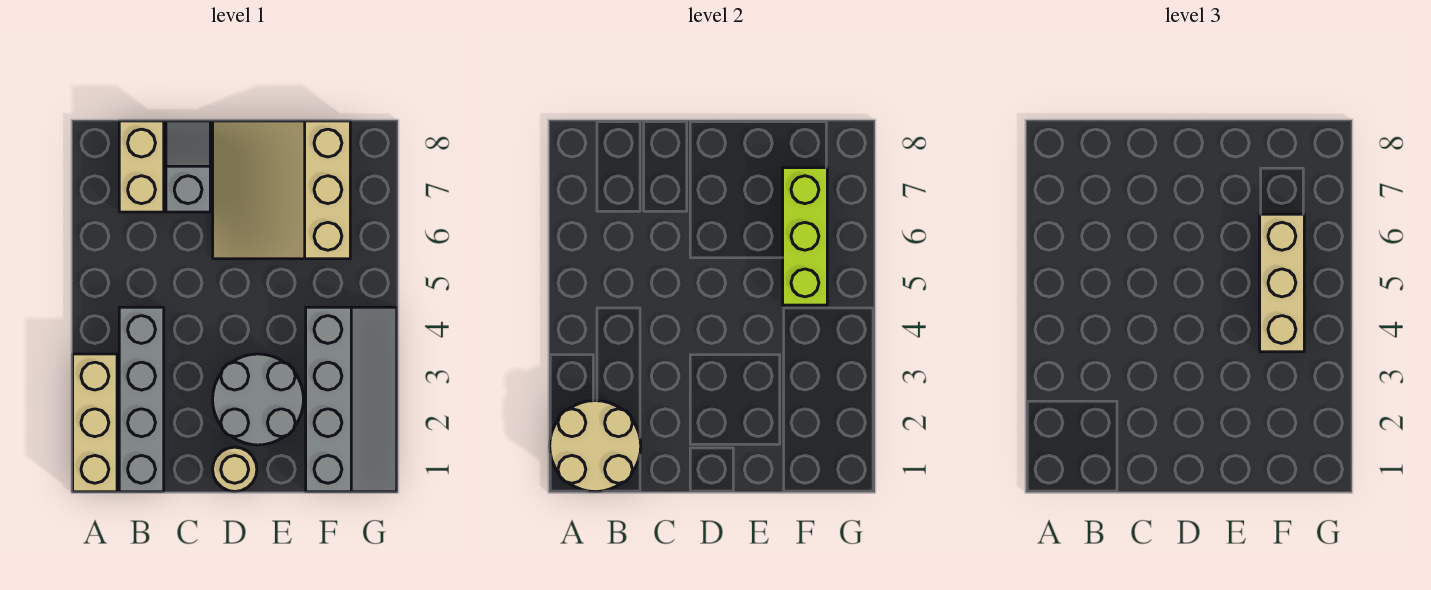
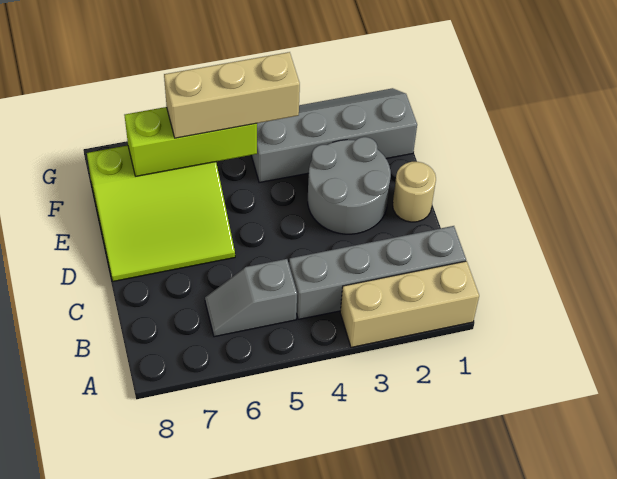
tan round brick A1:B2 level 2 -> none
tan brick B7:B8 level 1 -> none
grey slope C7:C8 level 1 top 7 -> grey slope B5:B6 level 1 top 5
tan slope D6:F8 level 1 top F -> lime slope D6:F8 level 1 top F

